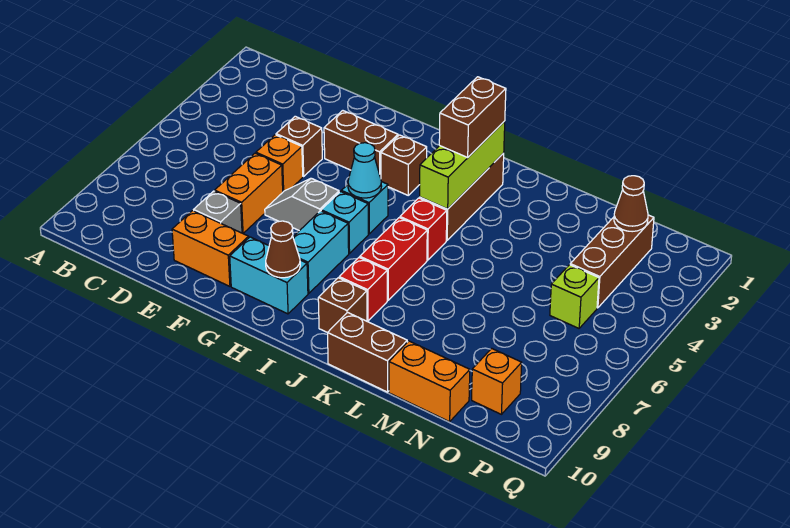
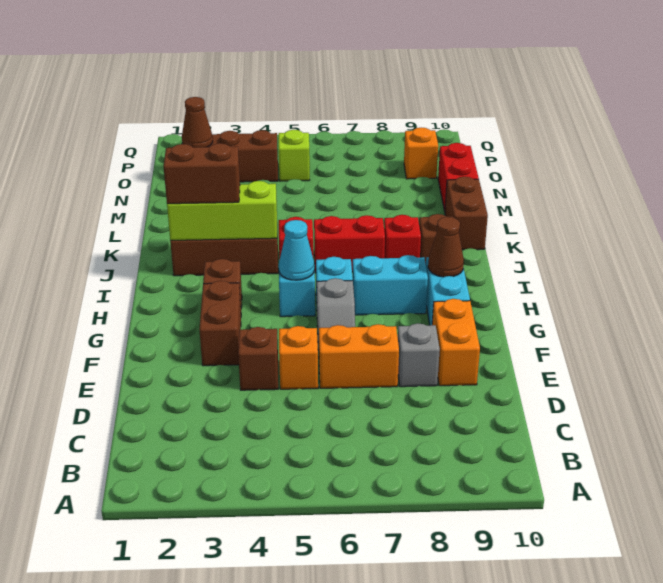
orange brick M10:N10 level 1 -> red brick M10:N10 level 1

